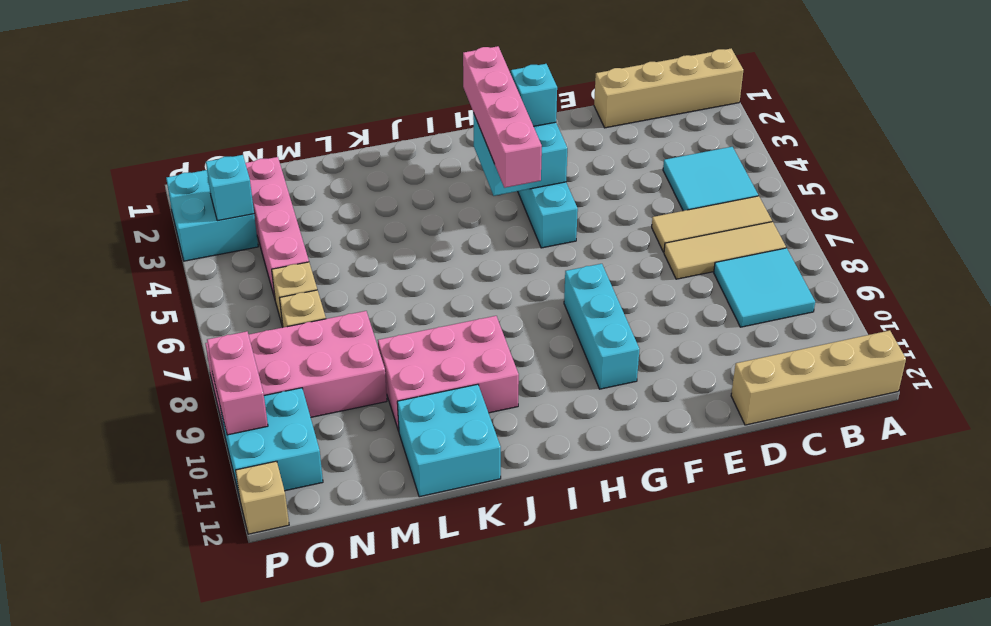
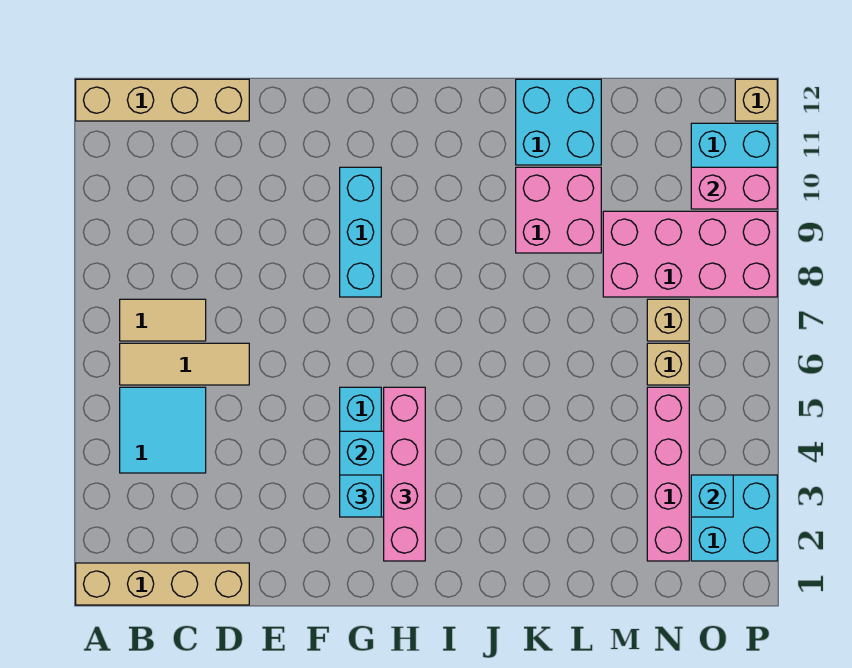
tan tile B7:D7 level 1 -> tan tile B7:C7 level 1
cyan tile B8:C9 level 1 -> none
pink brick J9:L10 level 1 -> pink brick K9:L10 level 1
pink brick P9:P10 level 2 -> pink brick O10:P10 level 2

